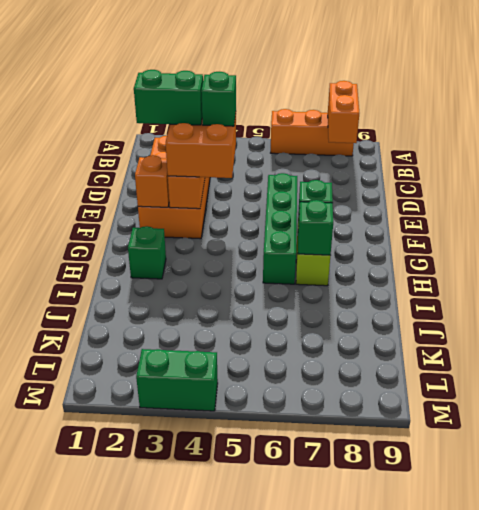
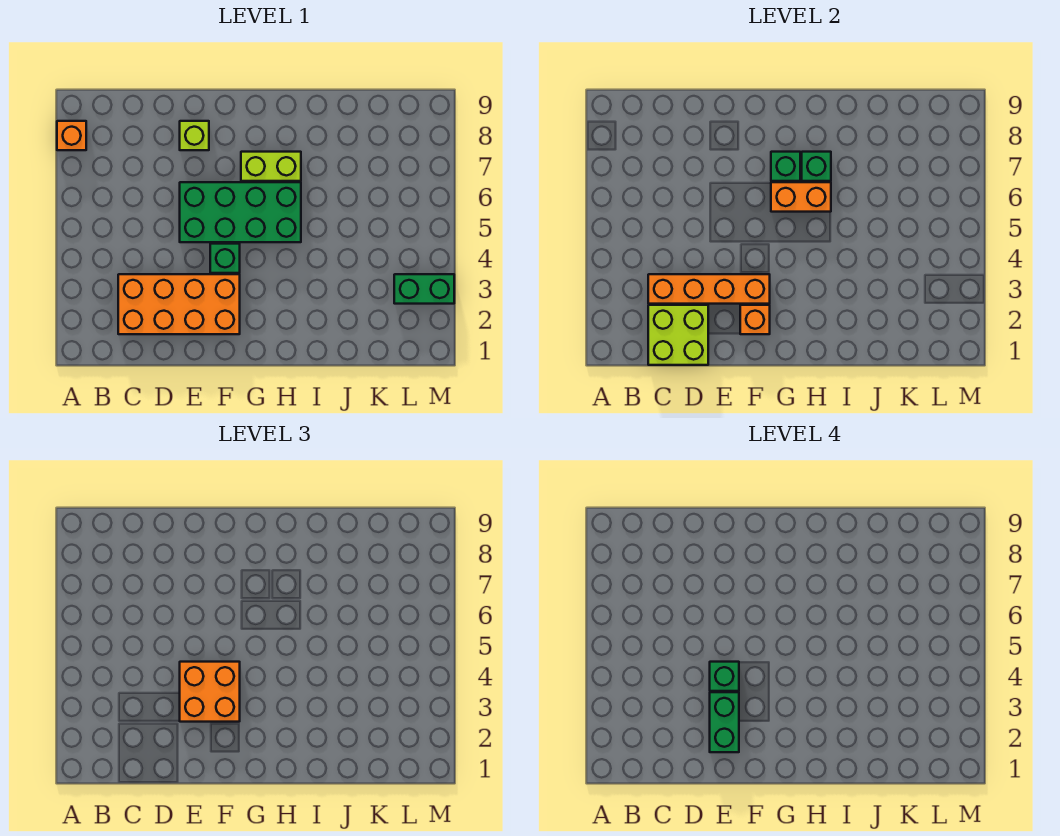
orange brick A6:A8 level 1 -> orange brick A8 level 1
orange brick A8:B8 level 2 -> orange brick G6:H6 level 2
none -> lime brick C1:D2 level 2
green brick E6:H6 level 1 -> green brick E5:H6 level 1
none -> lime brick E8 level 1
green brick H2 level 1 -> green brick F4 level 1
green brick M3:M4 level 1 -> green brick L3:M3 level 1

